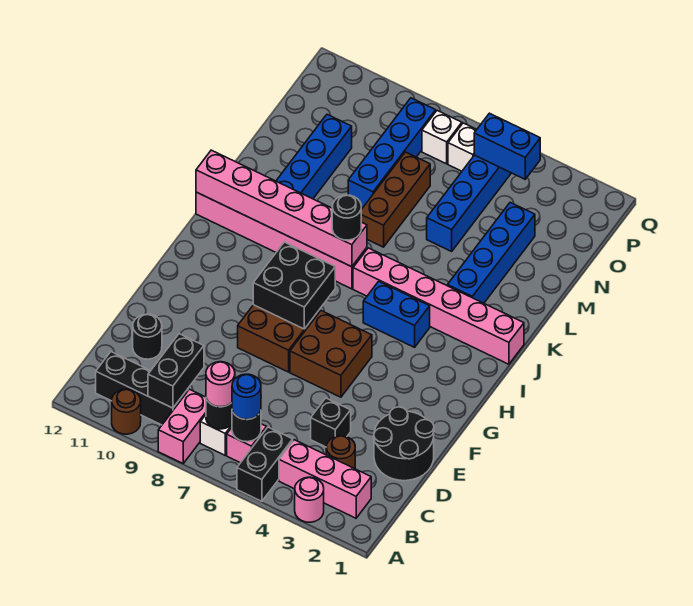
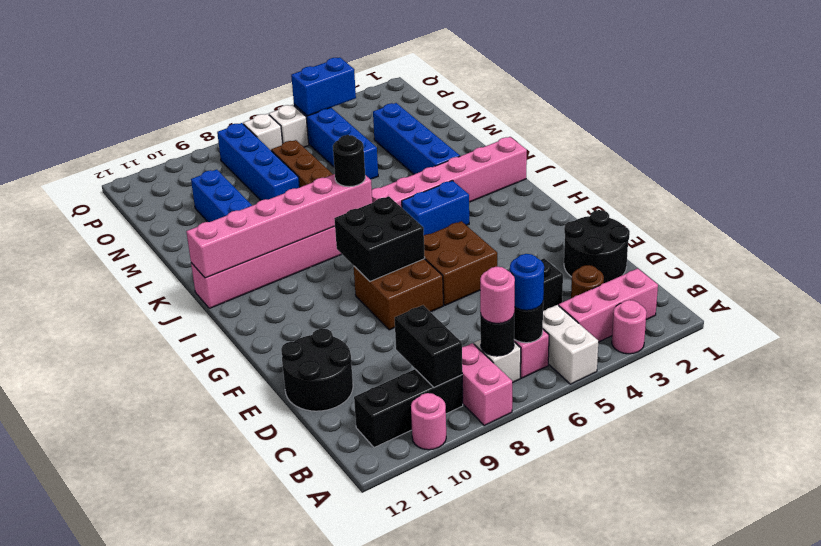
black brick A5:B5 level 1 -> white brick A5:B5 level 1
brown round brick A10 level 1 -> pink round brick A10 level 1
black round brick D11 level 1 -> black round brick D11:E12 level 1

